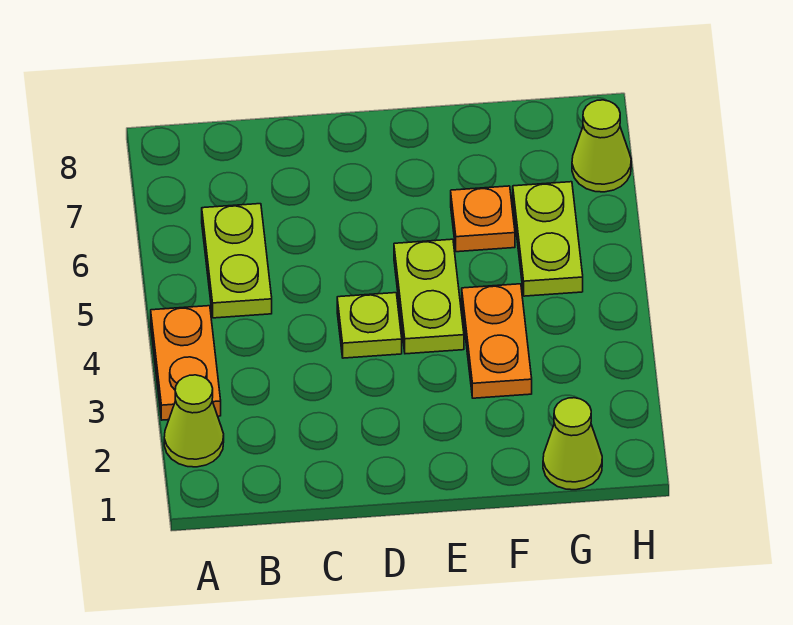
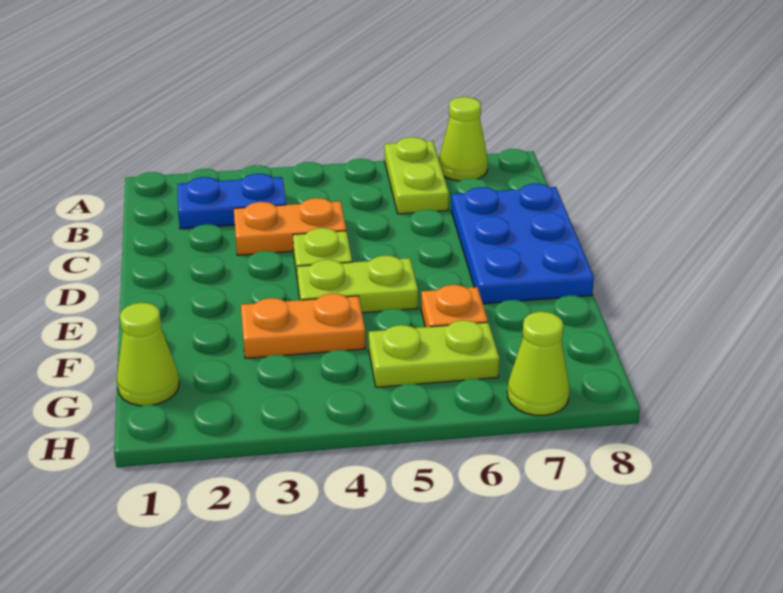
lime cone A2 level 1 -> lime cone A7 level 1
orange plate A3:A4 level 1 -> orange plate C3:C4 level 1
none -> blue plate B2:B3 level 1
lime plate B5:B6 level 1 -> lime plate A6:B6 level 1
none -> blue plate C7:E8 level 1

